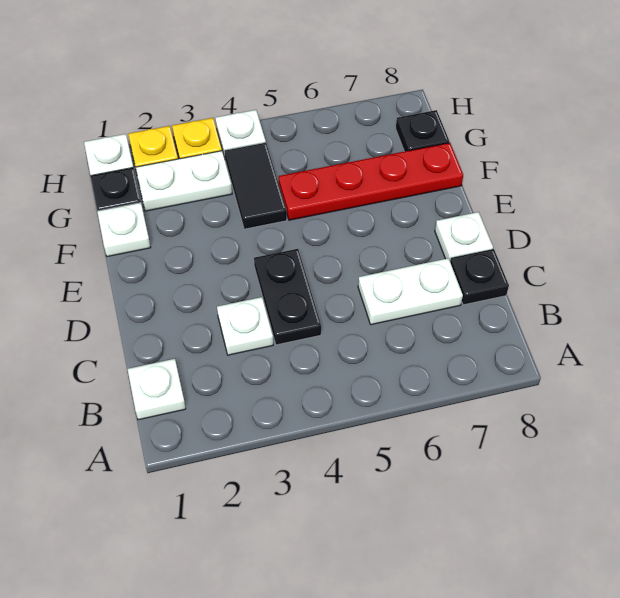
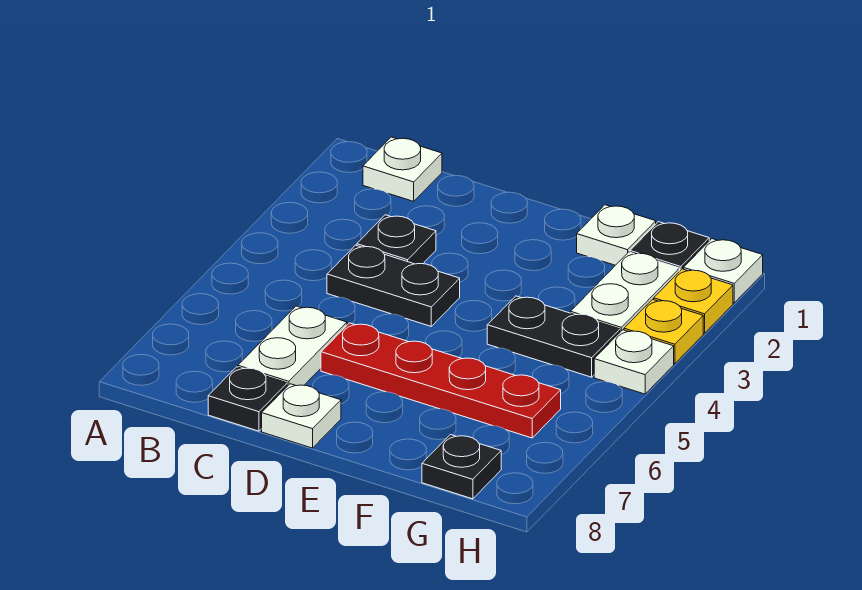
white plate C3 level 1 -> black plate C3 level 1
black tile F4:G4 level 1 -> black plate F4:G4 level 1
red plate F5:F8 level 1 -> red plate D6:G6 level 1

